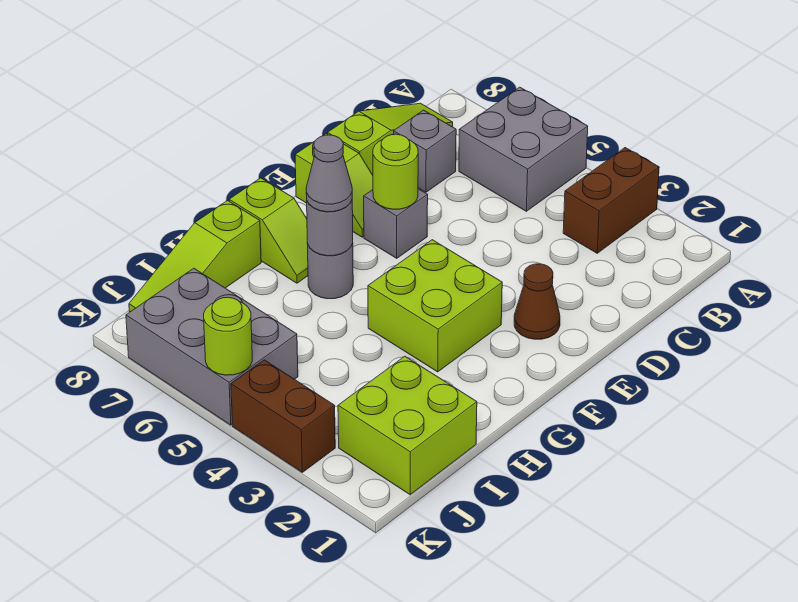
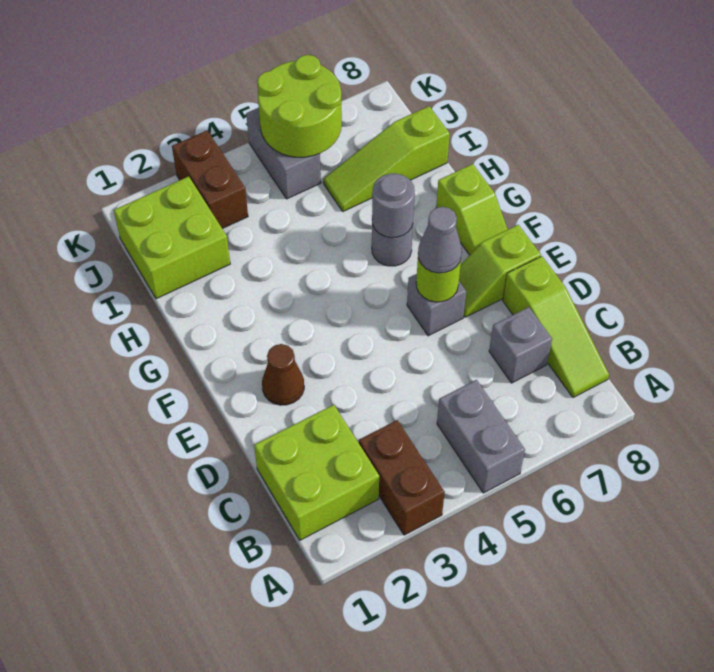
grey brick A5:B6 level 1 -> grey brick A5:B5 level 1
lime brick F3:G4 level 1 -> lime brick B1:C2 level 1
grey cone G6 level 3 -> grey cone E6 level 3
lime slope G7:G8 level 1 top 8 -> lime slope F8:G8 level 1 top G
lime slope H8:J8 level 1 top H -> lime slope I6:I8 level 1 top 8
grey brick J5:K7 level 1 -> grey brick J5:K5 level 1
brown brick K3:K4 level 1 -> brown brick J3:K3 level 1
lime round brick K5 level 2 -> lime round brick J5:K6 level 2

